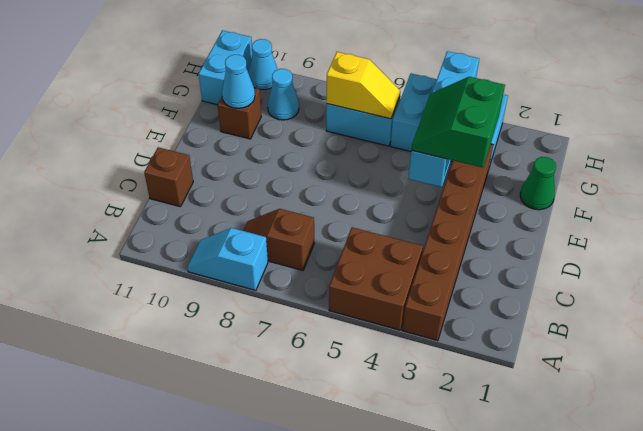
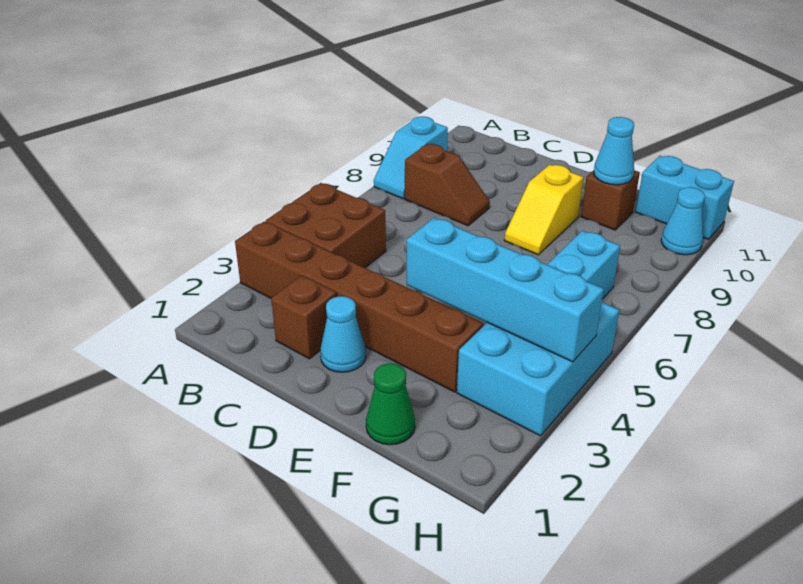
cyan slope A8:A9 level 1 top 8 -> cyan slope A8:A9 level 1 top 9
brown slope B7:B8 level 1 top 7 -> brown slope B8:C8 level 1 top B
brown brick C11 level 1 -> brown brick C2 level 1
green slope E3:F4 level 3 top 3 -> none
yellow slope G6:G7 level 2 top 7 -> yellow slope E8:E9 level 1 top 9
cyan cone G9 level 1 -> cyan cone D2 level 1

